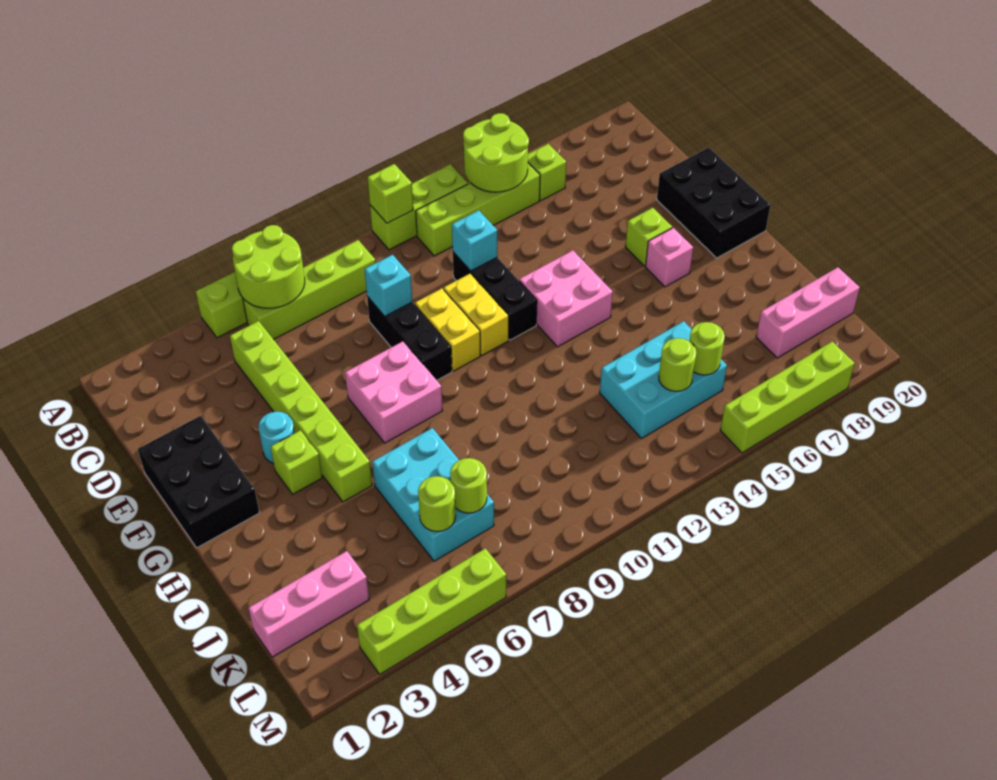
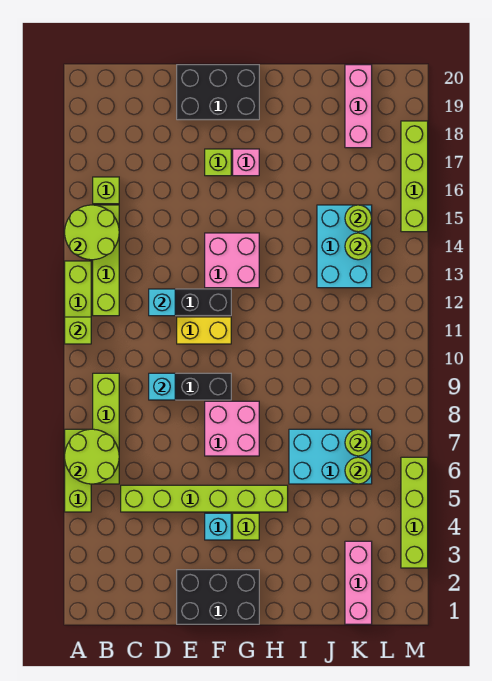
yellow brick E10:F10 level 1 -> none
cyan round brick F4 level 1 -> cyan brick F4 level 1

